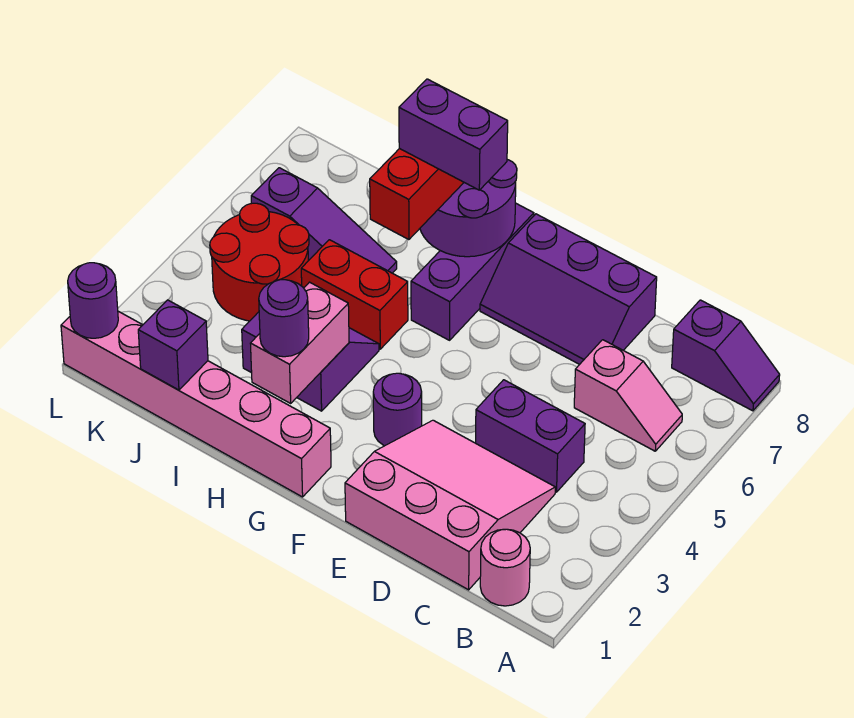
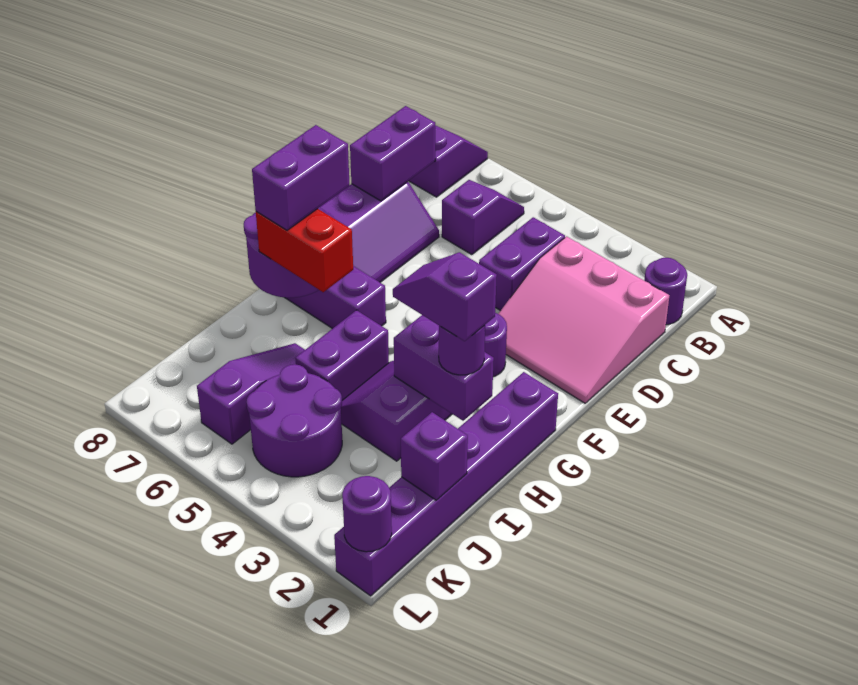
pink round brick B1 level 1 -> purple round brick B1 level 1
pink slope B6:C6 level 1 top C -> purple slope B6:C6 level 1 top C
pink slope C1:E3 level 1 top 1 -> pink slope C1:E3 level 1 top C
none -> purple brick C8:D8 level 2
pink brick G1:L1 level 1 -> purple brick G1:L1 level 1
pink brick H2:H3 level 2 -> purple brick H2:H3 level 2
none -> purple slope H2:H3 level 4 top 2
red brick H5:I5 level 1 -> purple brick H5:I5 level 1
red round brick J4:K5 level 1 -> purple round brick J4:K5 level 1

